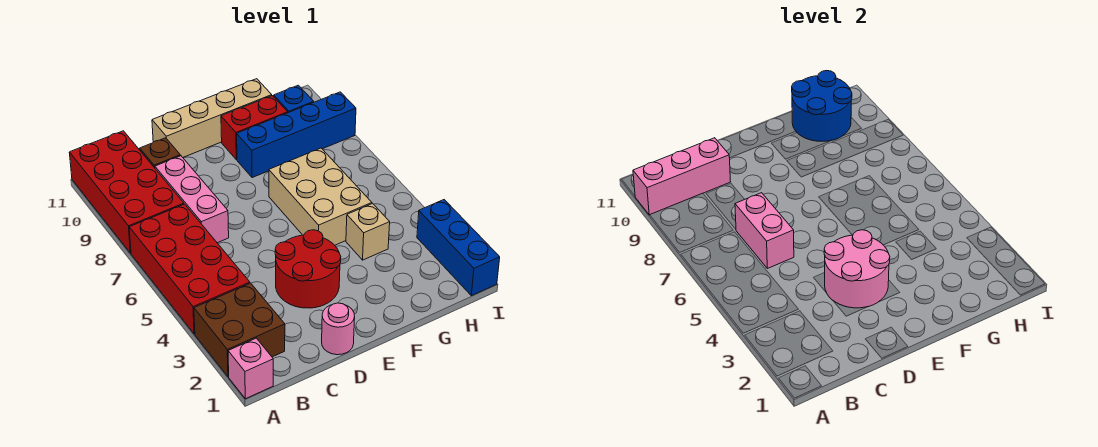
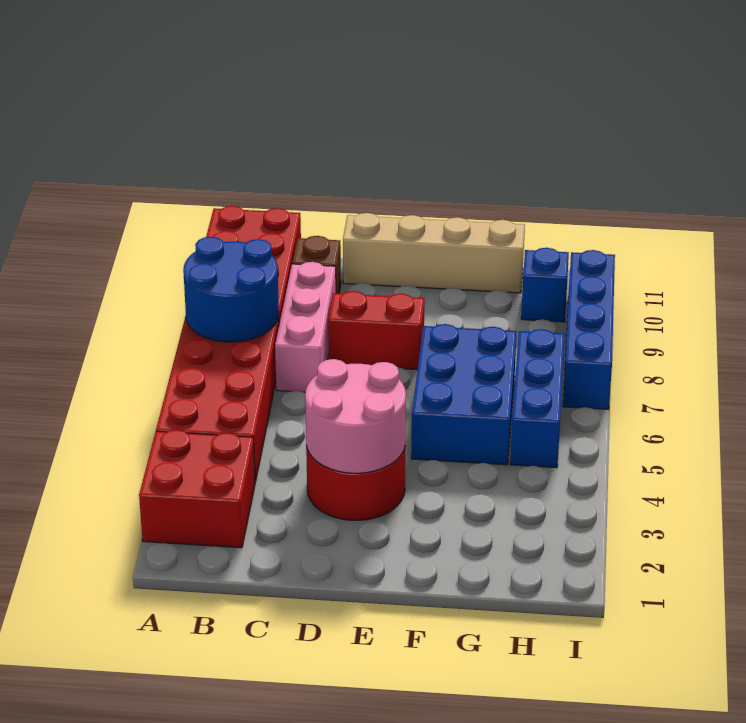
pink brick A1 level 1 -> none
brown brick A2:B3 level 1 -> red brick A2:B3 level 1
pink brick A10:C10 level 2 -> none
pink brick C6:C7 level 2 -> none
pink round brick D1 level 1 -> none
tan brick F5:G7 level 1 -> blue brick F5:G7 level 1
blue brick F9:I9 level 1 -> blue brick I7:I10 level 1
red brick F10:G10 level 1 -> red brick D8:E8 level 1
tan brick G4 level 1 -> none
blue round brick G10:H11 level 2 -> blue round brick A7:B8 level 2
blue brick I1:I3 level 1 -> blue brick H5:H7 level 1

